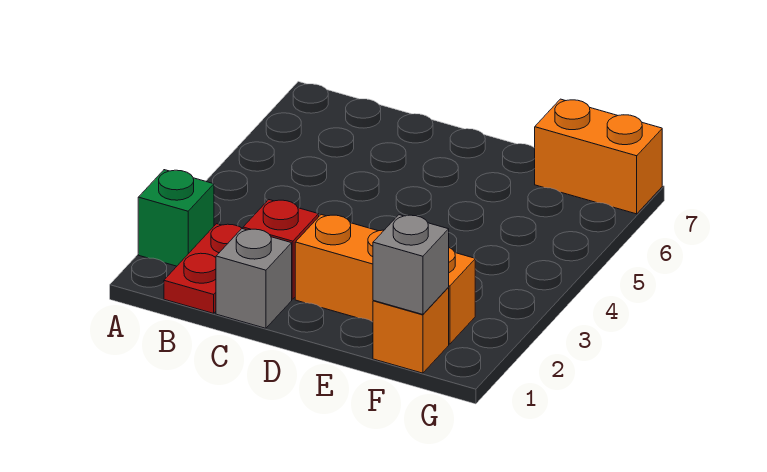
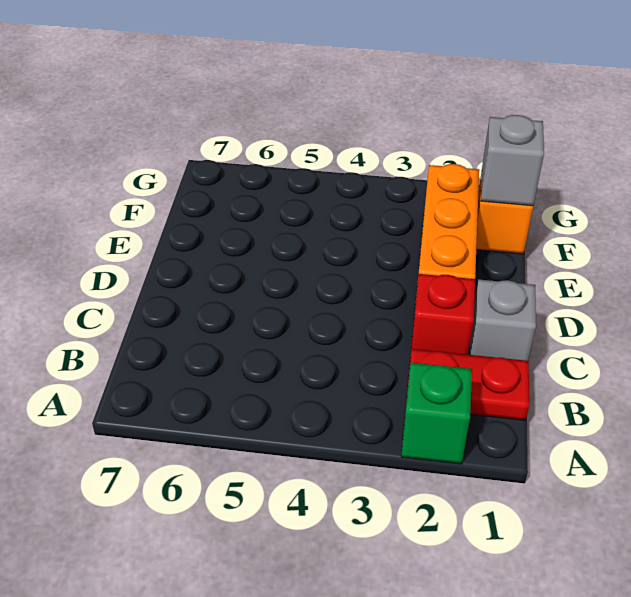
orange brick F7:G7 level 1 -> none

